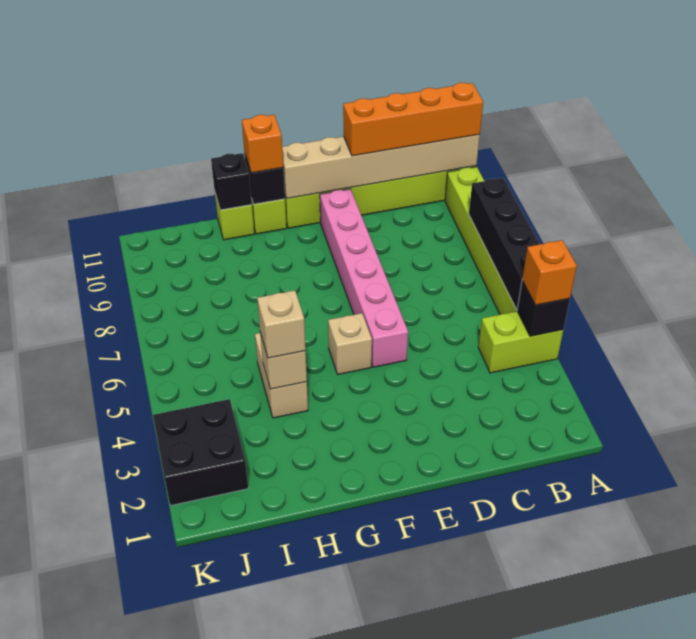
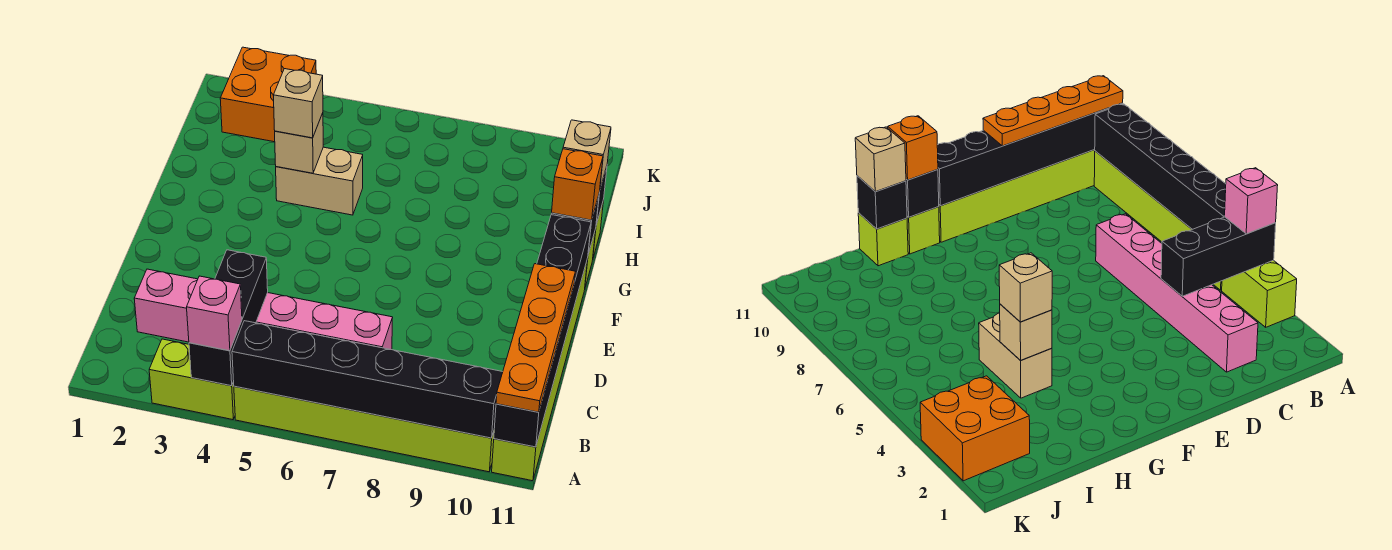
lime brick A4:B4 level 1 -> lime brick A3:A4 level 1
black brick A4 level 2 -> black brick A4:C4 level 2
orange brick A4 level 3 -> pink brick A4 level 3
black brick A5:A8 level 2 -> black brick A5:A10 level 2
tan brick A11:F11 level 2 -> black brick A11:F11 level 2
orange brick A11:D11 level 3 -> orange plate A11:D11 level 3
pink brick E5:E10 level 1 -> pink brick C2:C7 level 1
tan brick F5 level 1 -> tan brick H11 level 3
black brick J2:K3 level 1 -> orange brick J2:K3 level 1

